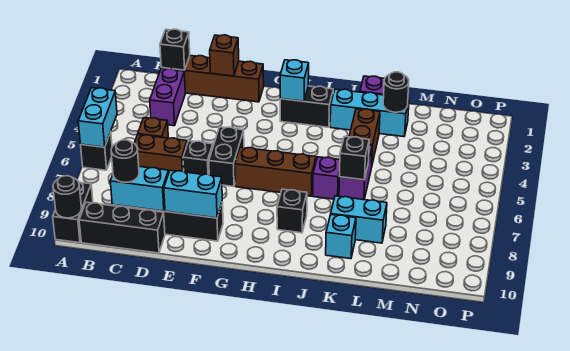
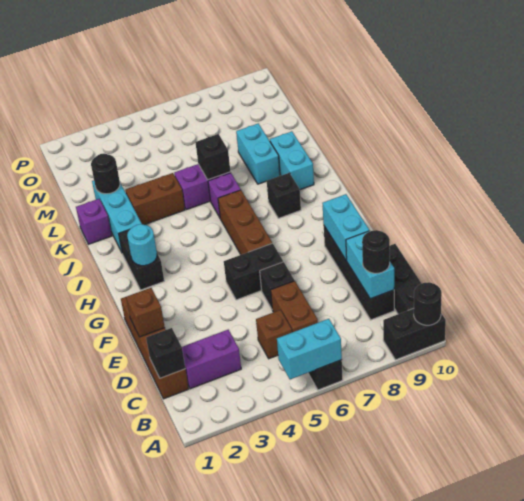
cyan brick H2 level 2 -> cyan round brick H2 level 2
cyan brick K9 level 1 -> cyan brick J9:K9 level 1

